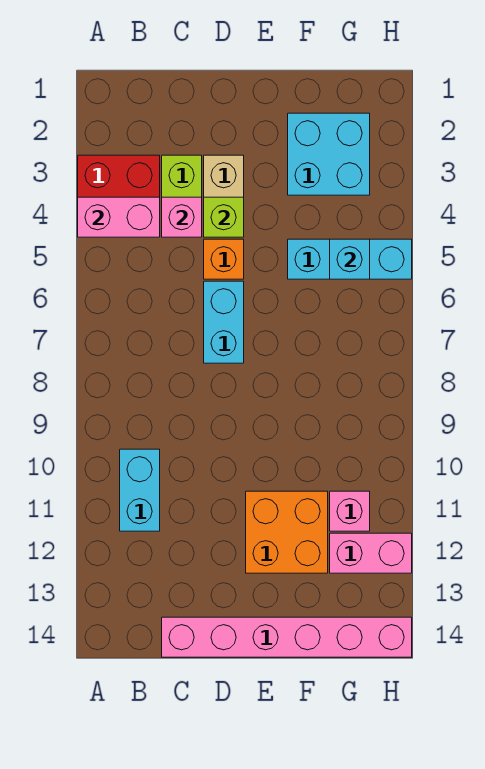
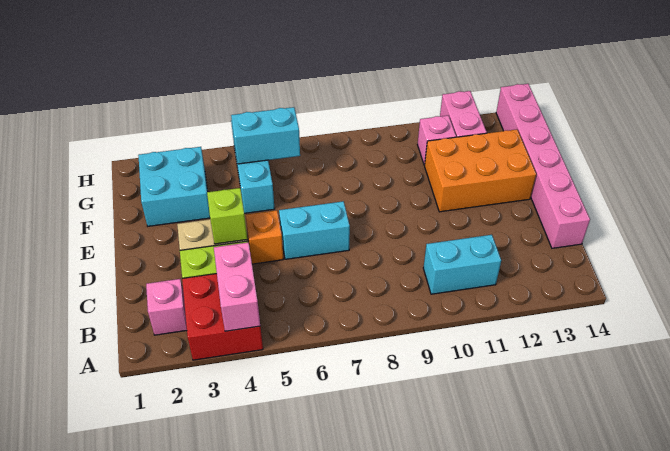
pink brick C4 level 2 -> pink brick B2 level 1
orange brick E11:F12 level 1 -> orange brick E11:F13 level 1
cyan brick G5 level 2 -> cyan brick G5:G6 level 2

